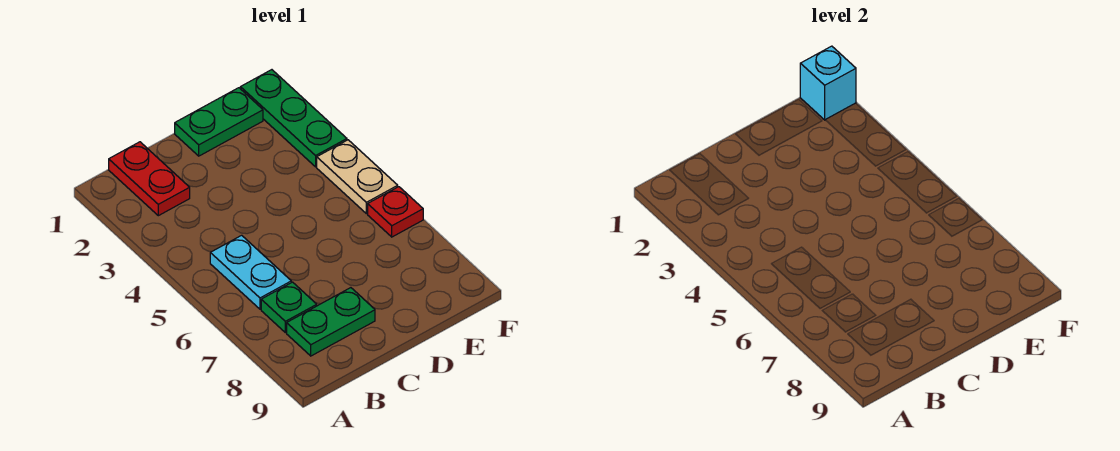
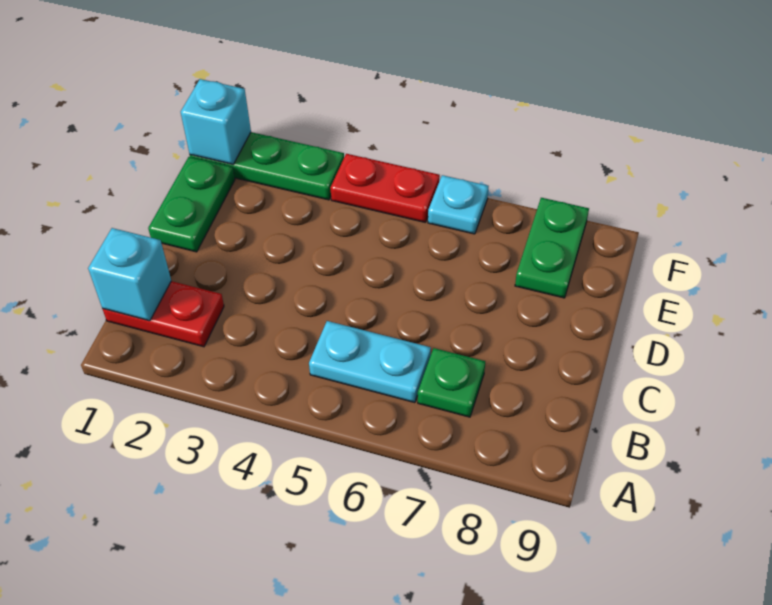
none -> cyan brick B1 level 2
green plate B8:C8 level 1 -> green plate E8:F8 level 1
tan plate F4:F5 level 1 -> red plate F4:F5 level 1
red plate F6 level 1 -> cyan plate F6 level 1

